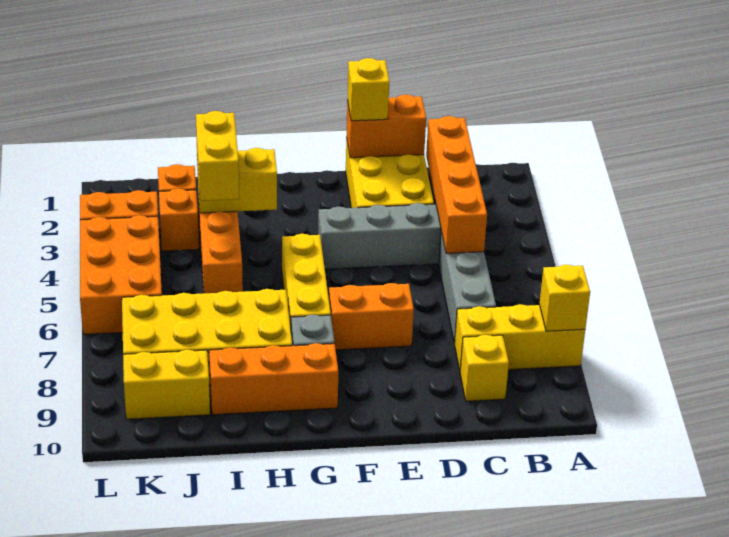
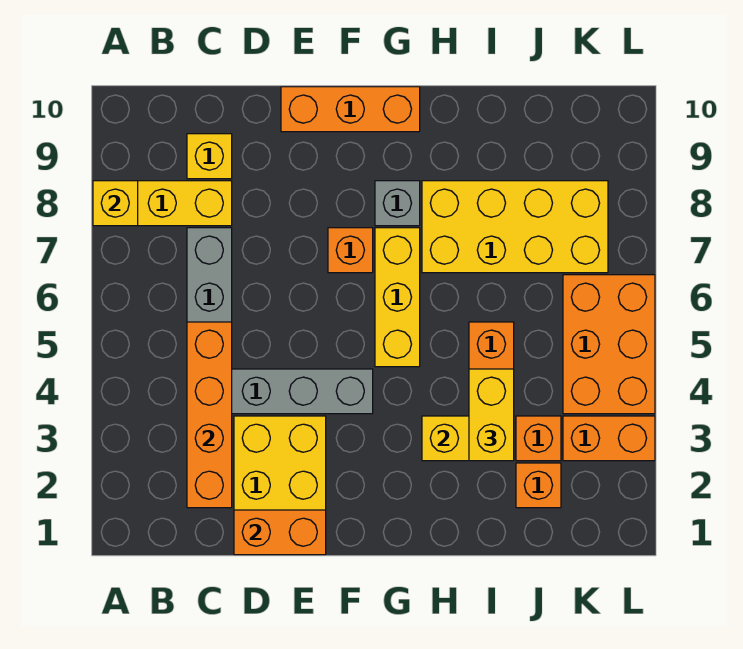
yellow brick E1 level 3 -> none
orange brick E7:F7 level 1 -> orange brick F7 level 1
orange brick G9:I9 level 1 -> orange brick E10:G10 level 1
yellow brick J9:K9 level 1 -> none

